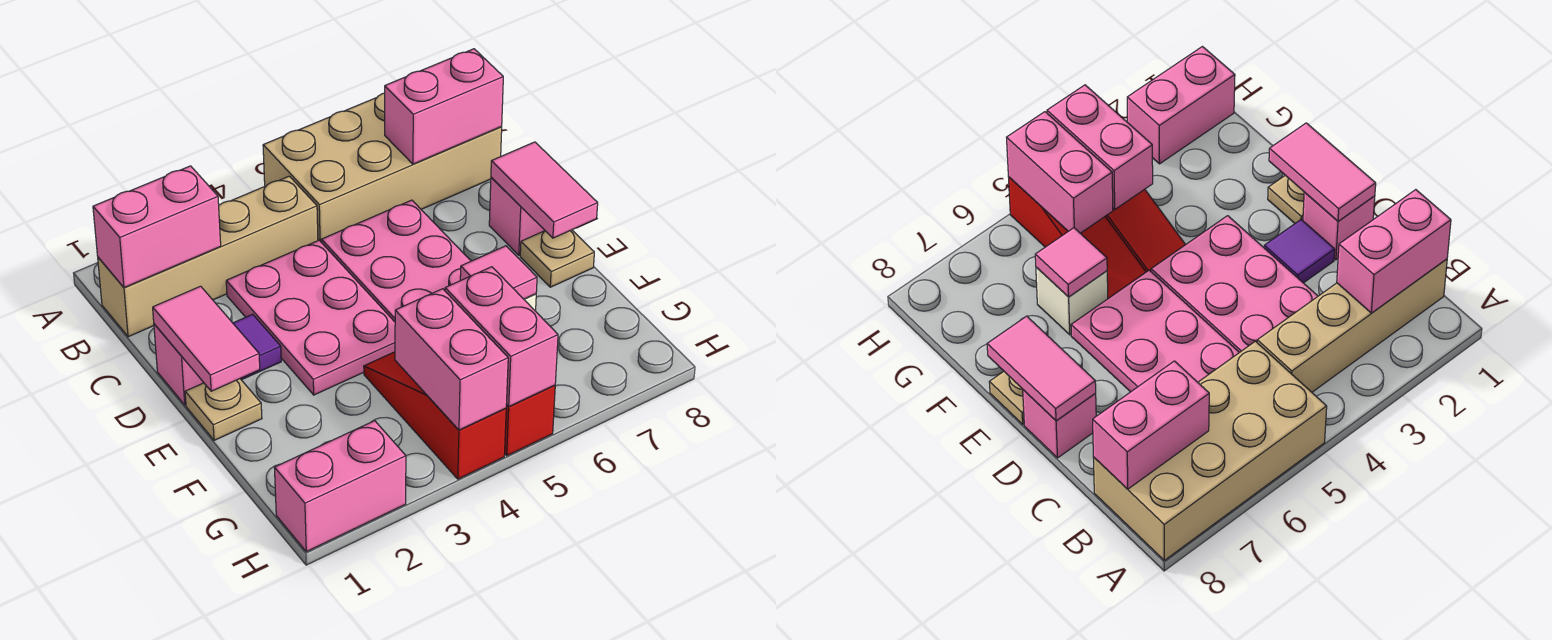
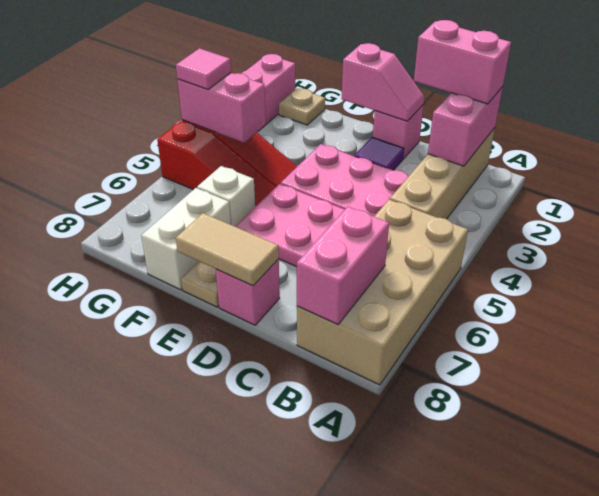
pink tile D1:E1 level 2 -> pink slope D1:E1 level 2 top E
pink tile D8:E8 level 2 -> tan tile D8:E8 level 2
tan plate E1 level 1 -> tan plate G1 level 1
pink tile F6 level 2 -> pink tile H4 level 3
none -> white brick F7:F8 level 1
pink brick G5:H5 level 2 -> pink brick B1:C1 level 3

